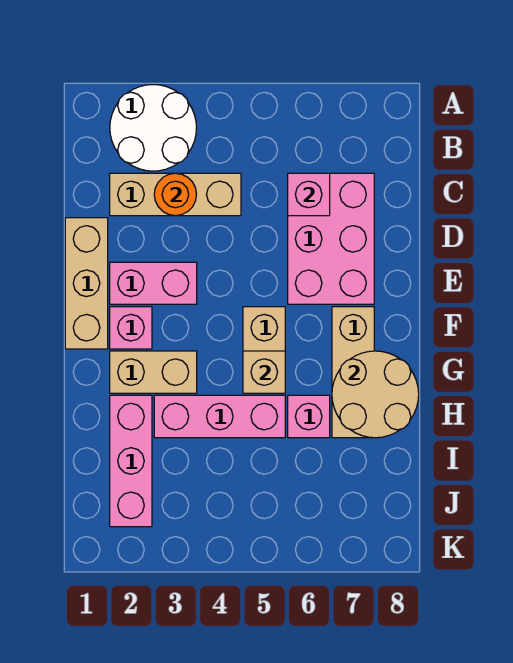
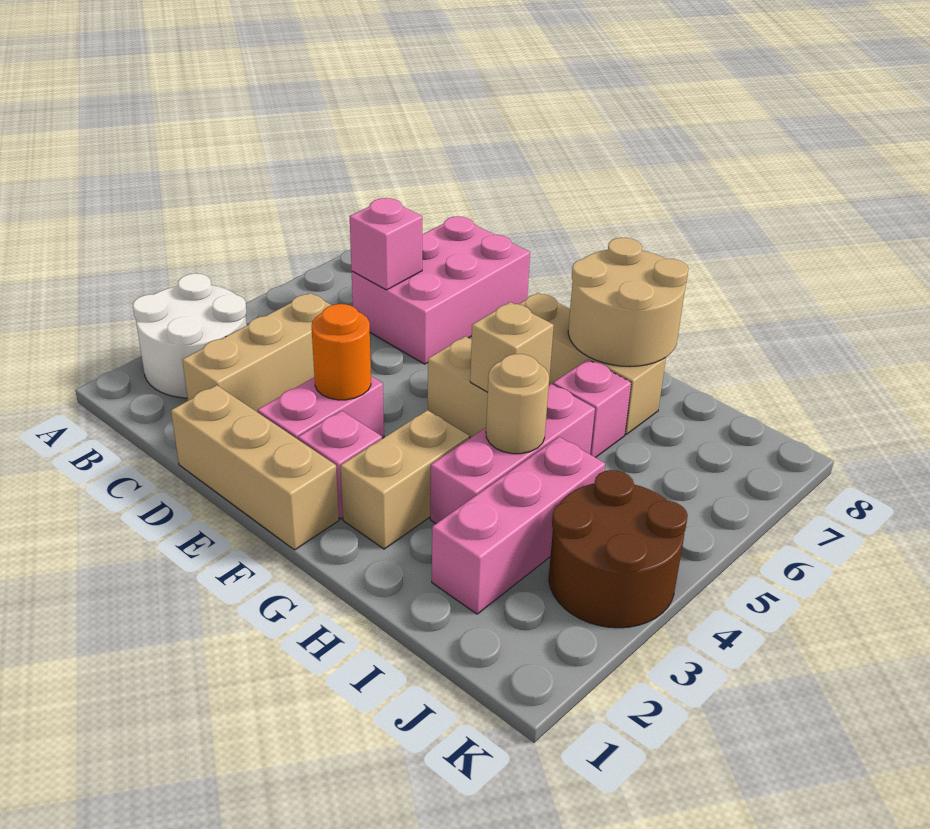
orange round brick C3 level 2 -> orange round brick E3 level 2
pink brick C6:E7 level 1 -> pink brick C6:D8 level 1
pink brick H2:J2 level 1 -> pink brick I2:I4 level 1
none -> tan round brick H4 level 2
none -> brown round brick J3:K4 level 1

